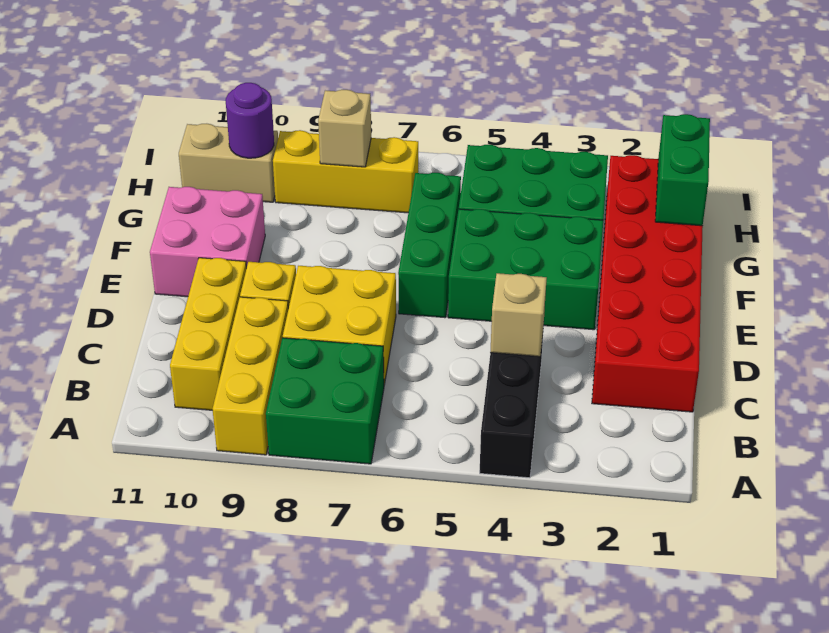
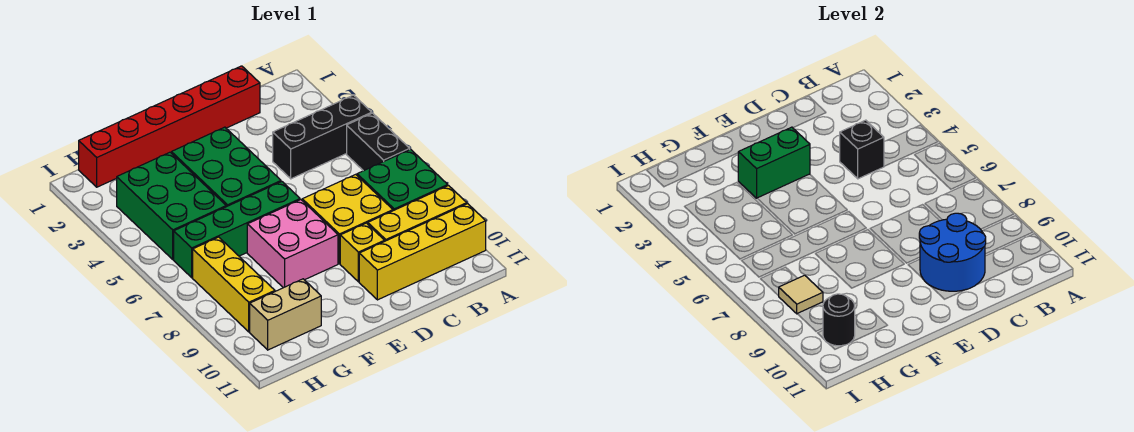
none -> black brick A5:A6 level 1
yellow brick B10:D10 level 1 -> yellow brick A10:D10 level 1
red brick C1:H2 level 1 -> red brick C1:H1 level 1
tan brick C4 level 2 -> black brick C4 level 2
none -> blue round brick C9:D10 level 2
green brick E6:G6 level 1 -> green brick E6:H6 level 1
pink brick E10:F11 level 1 -> pink brick E7:F8 level 1
green brick G1:H1 level 2 -> green brick E3:F3 level 2
tan brick H8 level 2 -> tan tile H8 level 2
tan brick H10:H11 level 1 -> tan brick G10:H10 level 1
purple round brick H10 level 2 -> black round brick H10 level 2

